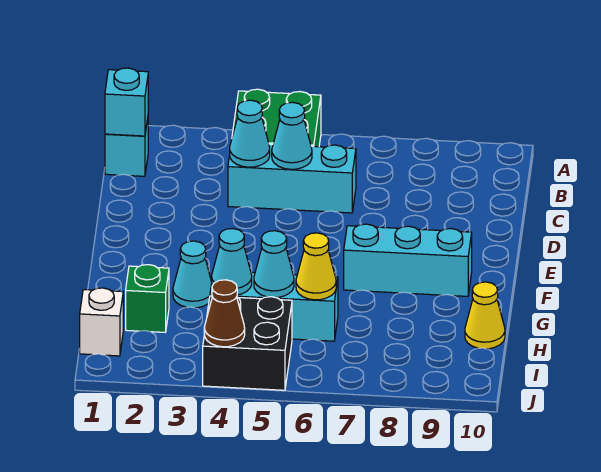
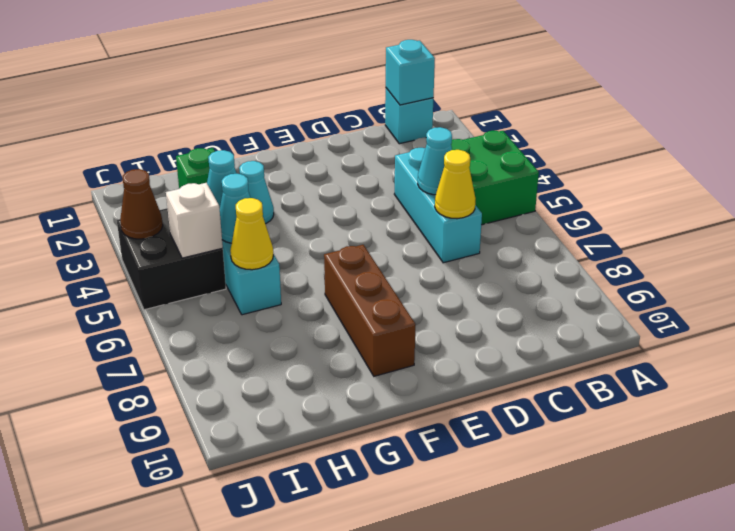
cyan cone C4 level 2 -> none
cyan brick F7:F9 level 1 -> brown brick F7:F9 level 1
yellow cone H10 level 1 -> yellow cone C6 level 2
white brick I1 level 1 -> white brick I5 level 2

